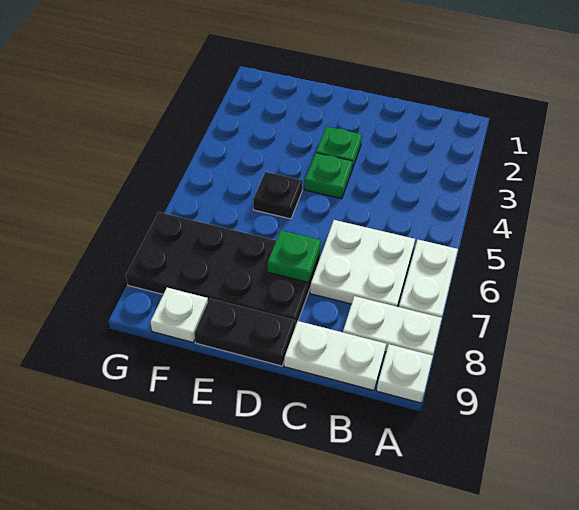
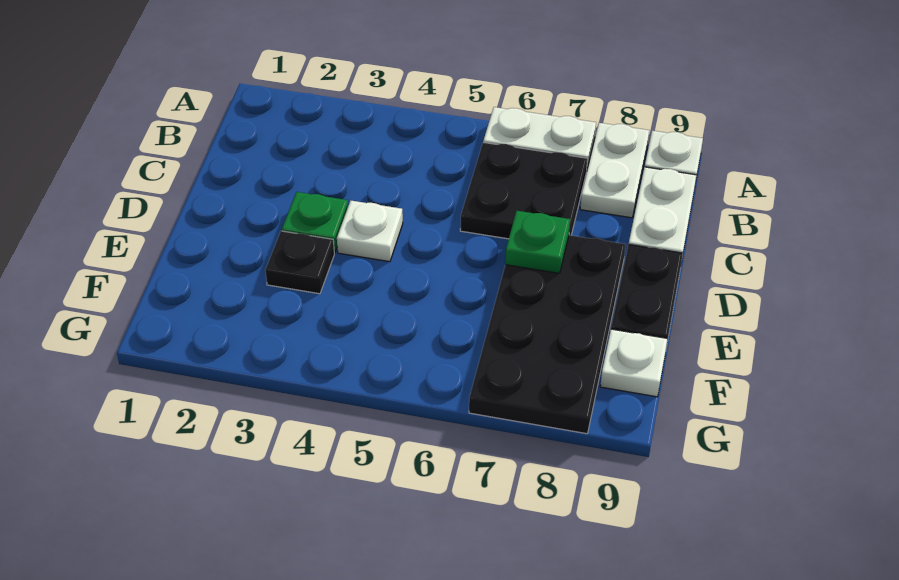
white plate B6:C7 level 1 -> black plate B6:C7 level 1
green plate D4 level 1 -> white plate D4 level 1
black plate E5 level 1 -> black plate E3 level 1

